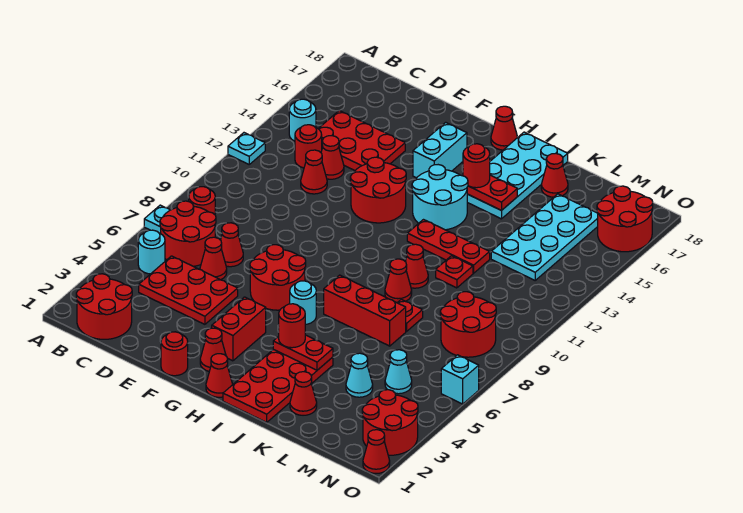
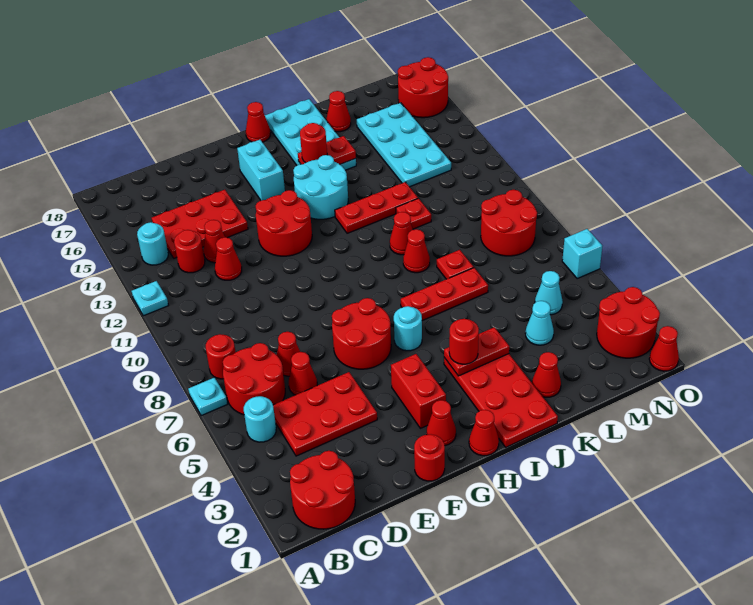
red brick I7:K7 level 1 -> red plate I7:K7 level 1

